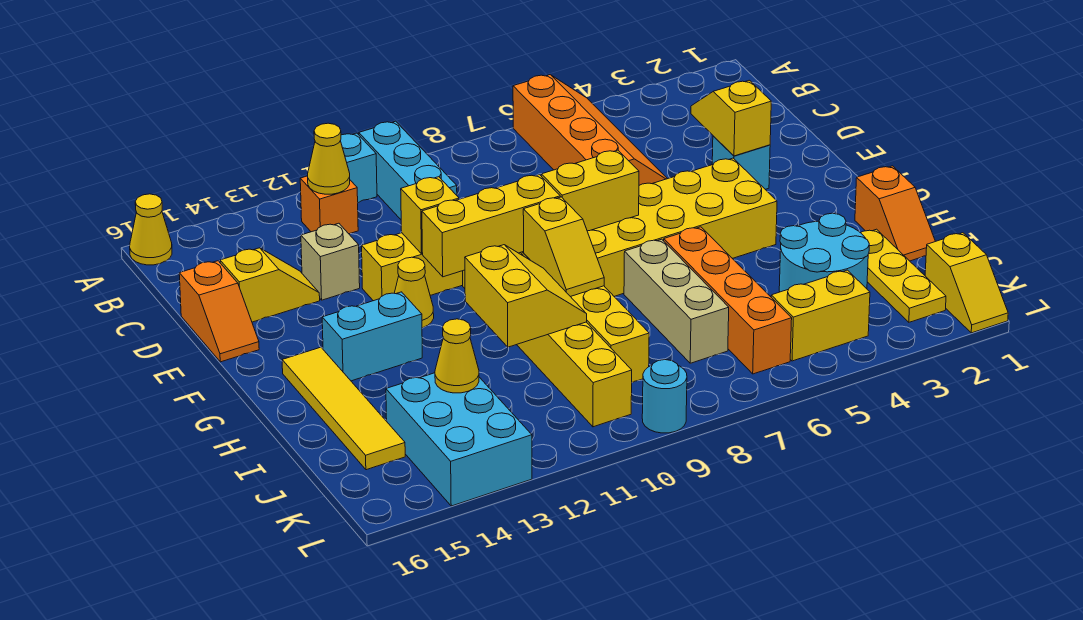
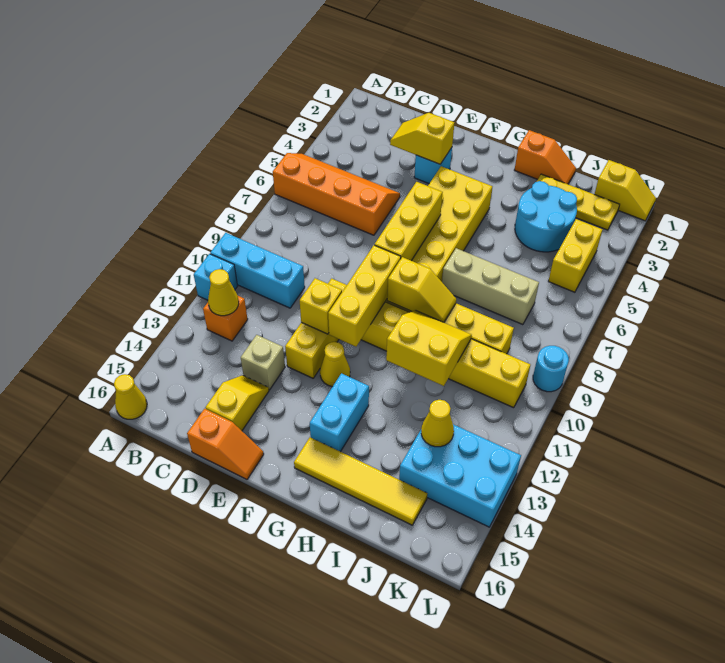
yellow brick F7:F8 level 2 -> yellow brick F6:F8 level 2
orange brick H6:K6 level 1 -> none

